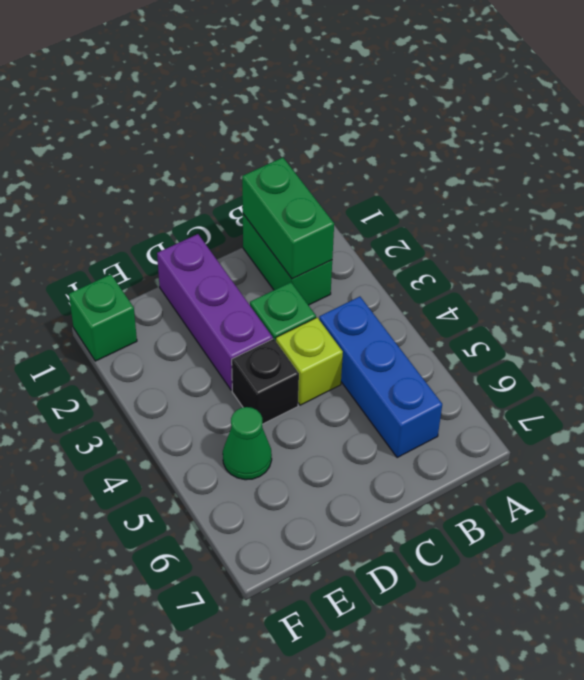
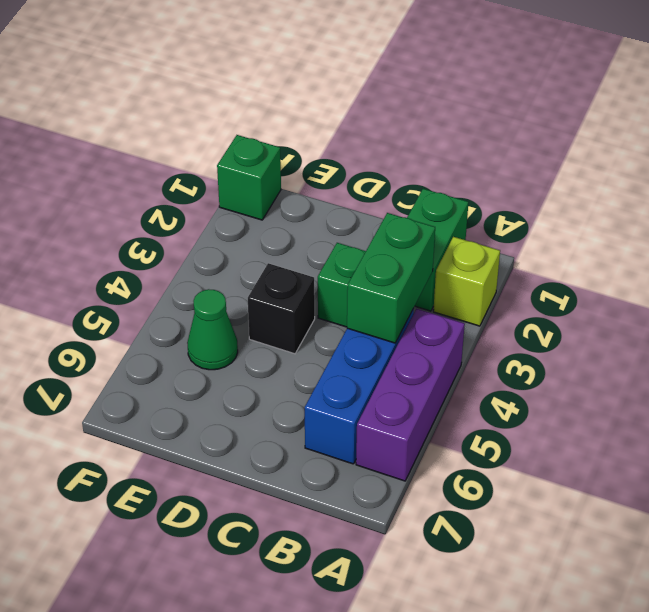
green brick B1:B2 level 2 -> green brick B3:B4 level 2
lime brick C4 level 1 -> lime brick A2 level 1
purple brick D1:D3 level 1 -> purple brick A4:A6 level 1

